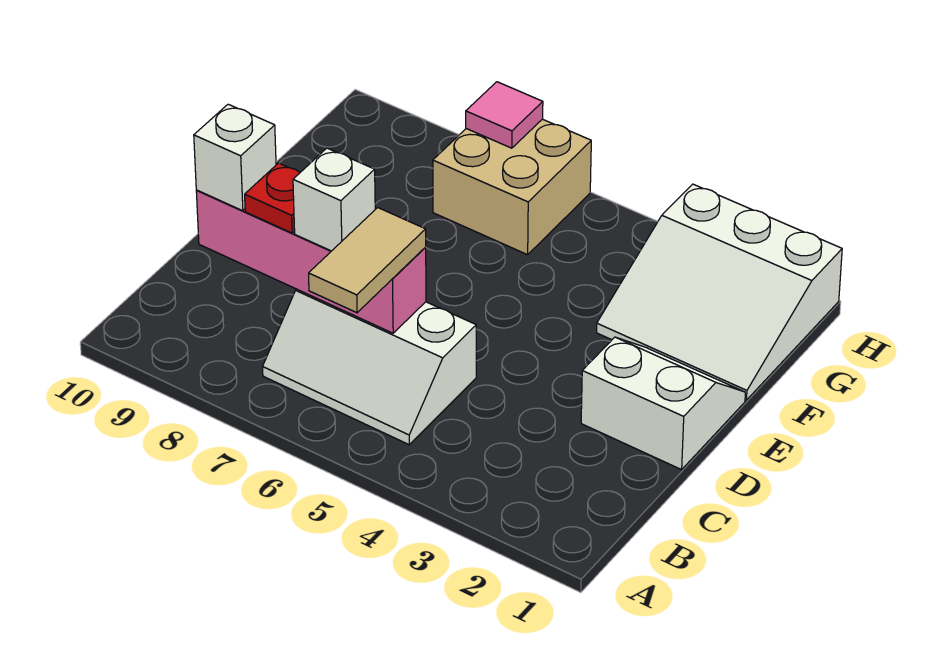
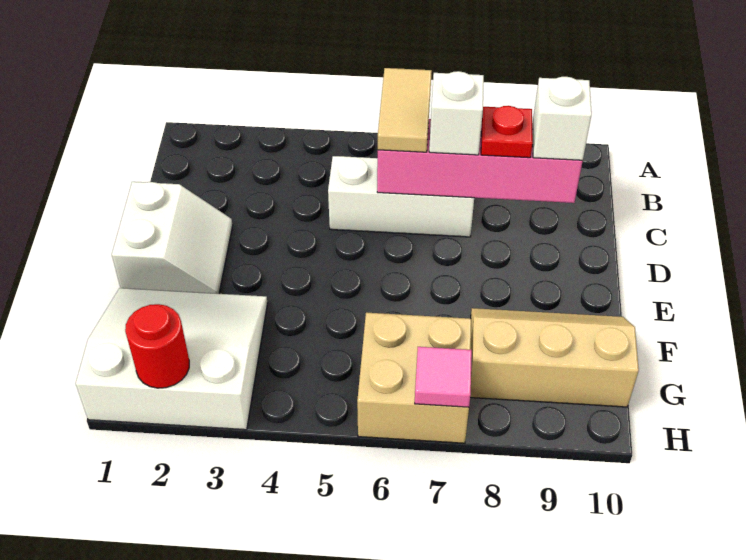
white slope D1:E2 level 1 top D -> white slope D1:E2 level 1 top 1
none -> tan slope F8:G10 level 1 top G
none -> red round brick H2 level 2

